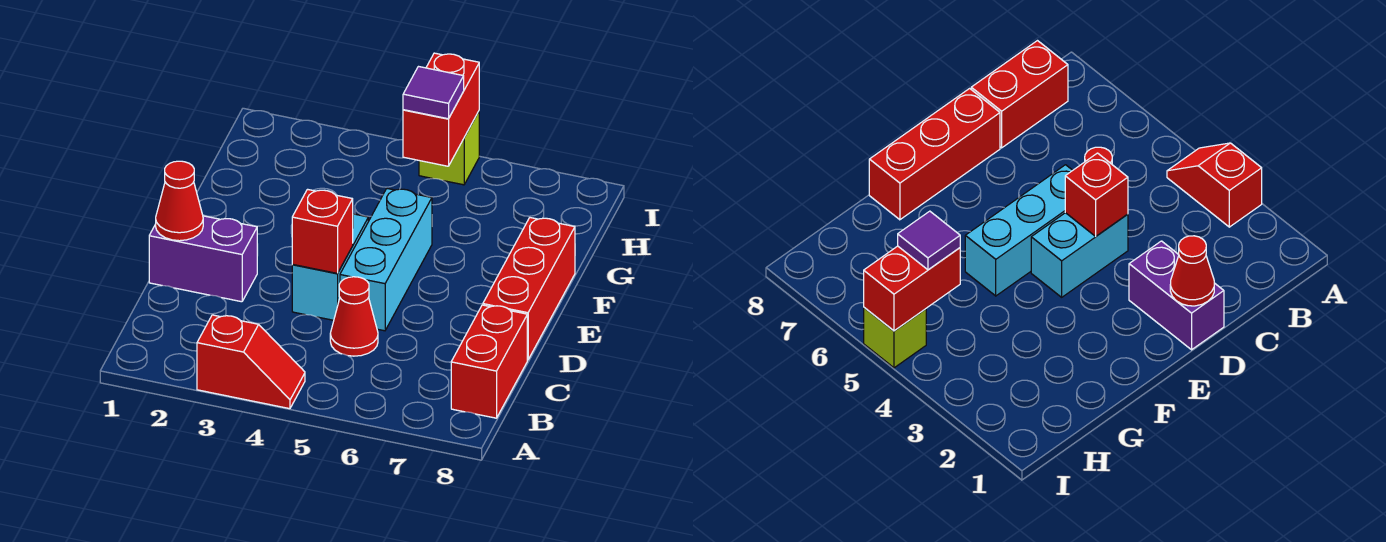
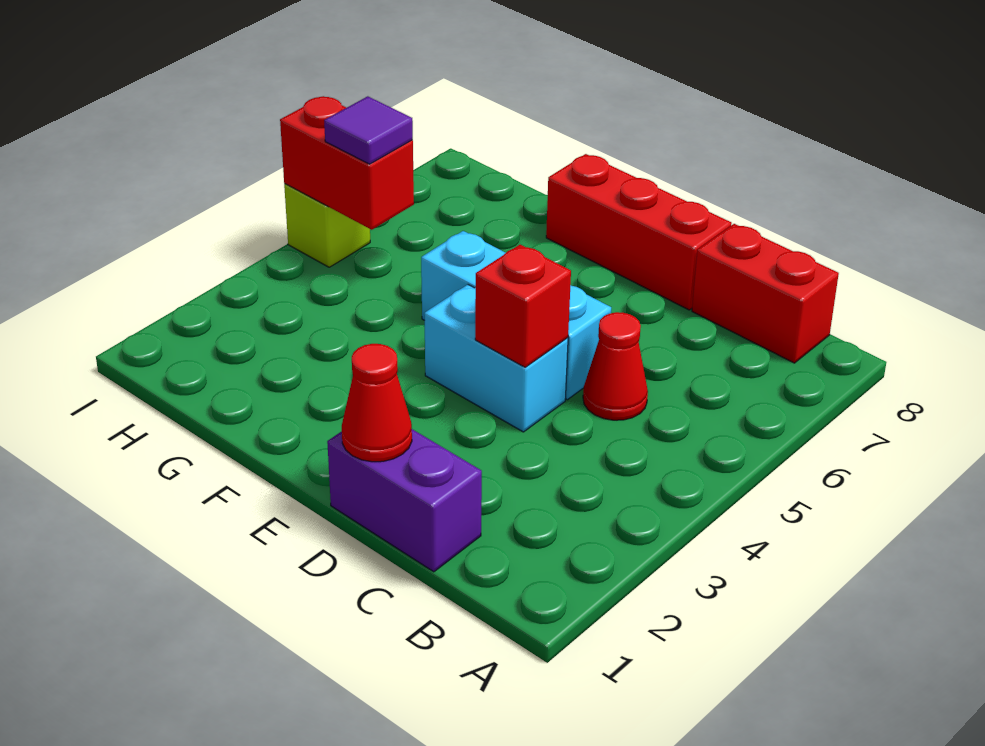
red slope A3:A4 level 1 top 3 -> none
purple brick D1:D2 level 1 -> purple brick C1:D1 level 1

